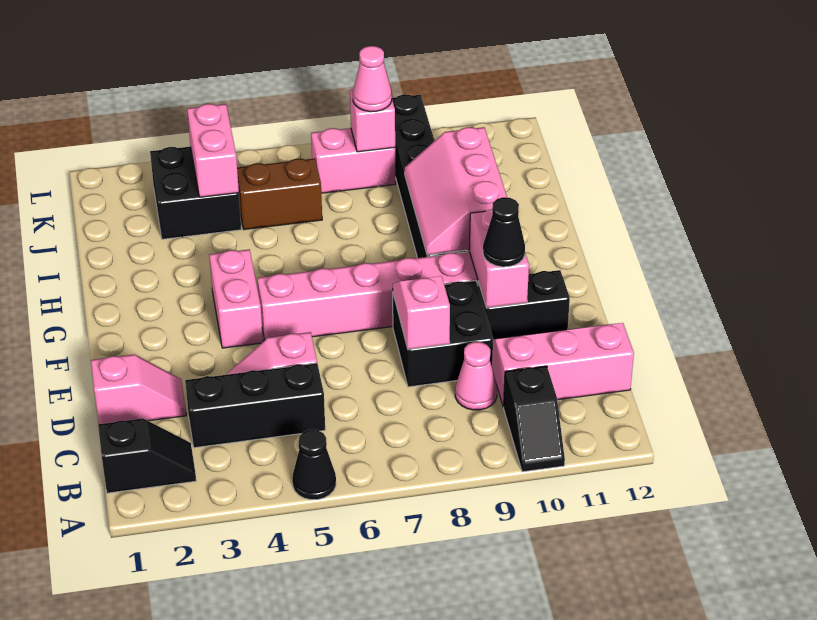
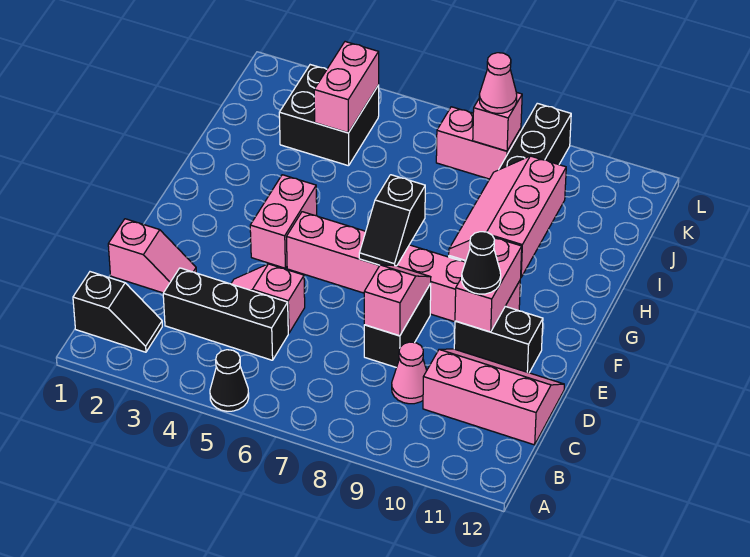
black slope A10:B10 level 1 top B -> black slope F7:G7 level 2 top G
black brick D8:E9 level 1 -> black brick D8:E8 level 1
brown brick J5:J6 level 1 -> none

